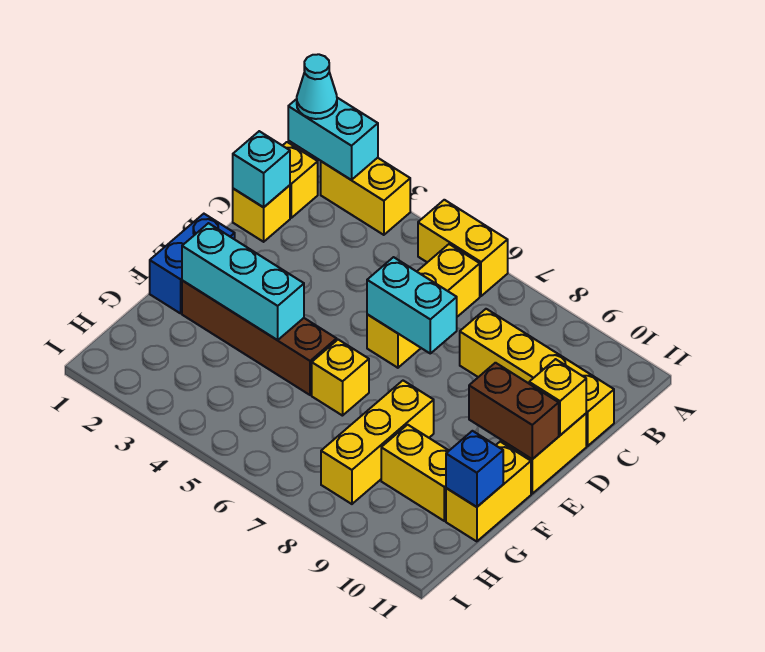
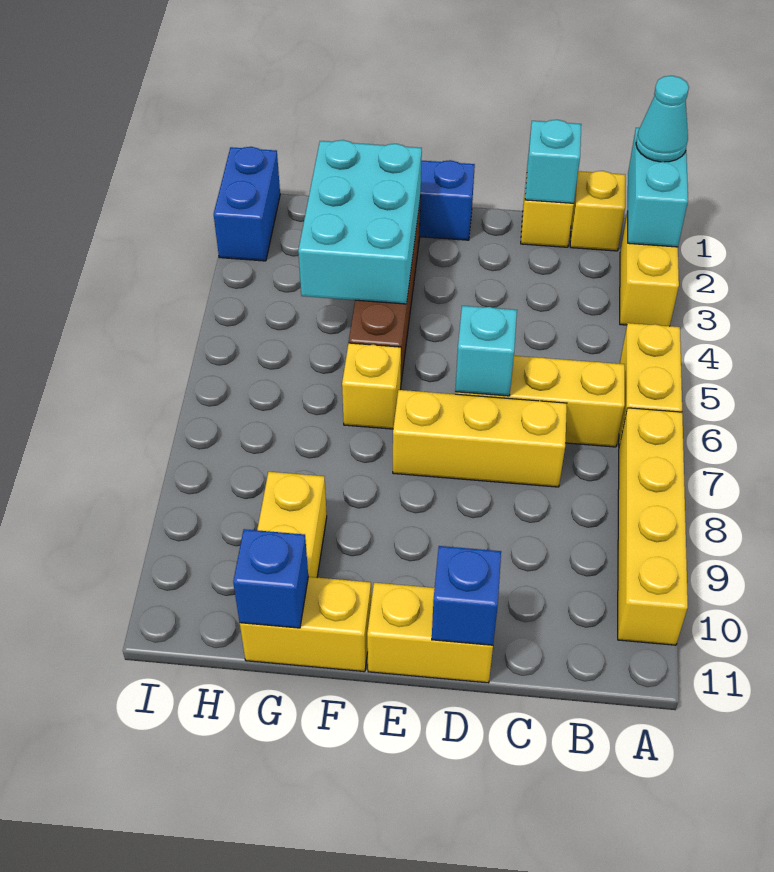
yellow brick C8:C11 level 1 -> yellow brick A7:A10 level 1
cyan brick D6:D7 level 2 -> cyan brick D6 level 2
yellow brick D11 level 2 -> blue brick D11 level 2
brown brick E10:E11 level 2 -> none
cyan brick F2:F4 level 2 -> cyan brick F2:G4 level 2
yellow brick F8:H8 level 1 -> yellow brick C7:E7 level 1
none -> blue brick I1:I2 level 1

